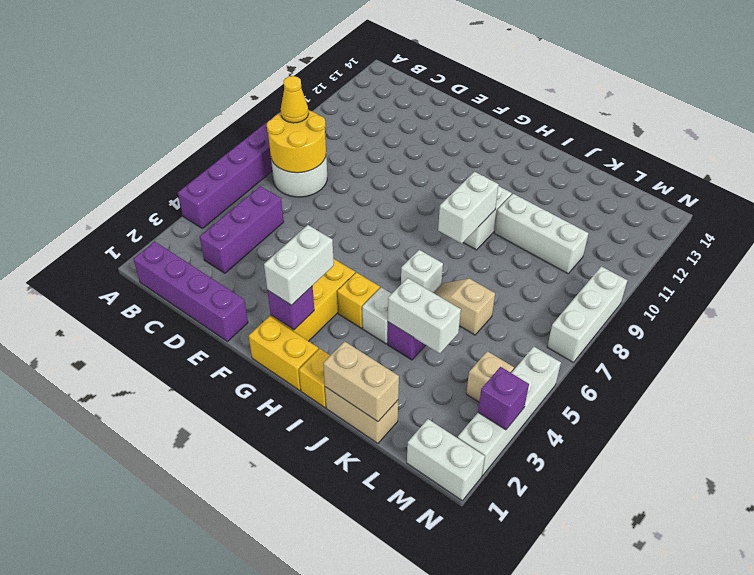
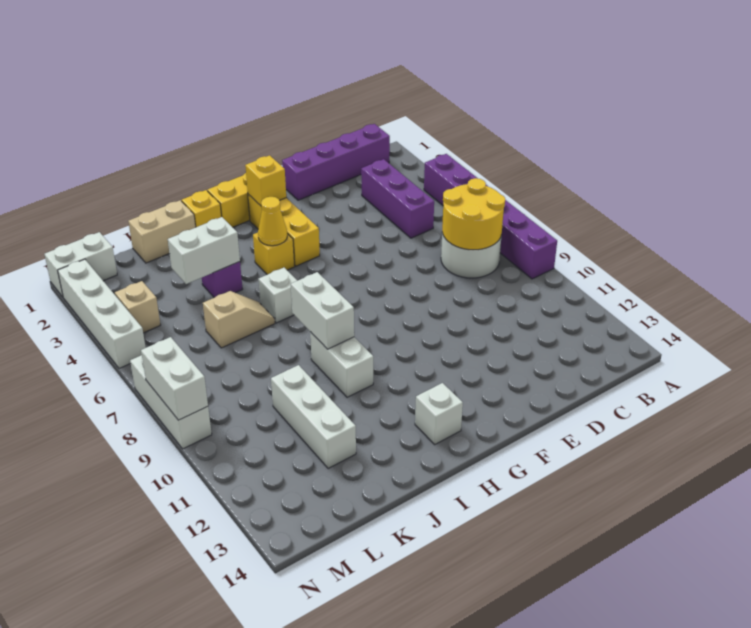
yellow cone B8 level 3 -> yellow cone H4 level 2
purple brick G2 level 2 -> yellow brick G2 level 2
white brick G2:G3 level 3 -> white brick N8:N9 level 2
white brick I4 level 1 -> white brick H13 level 1
tan brick J1:K1 level 2 -> none
white brick J10:L10 level 1 -> white brick K10:K12 level 1
purple brick N3 level 2 -> none

